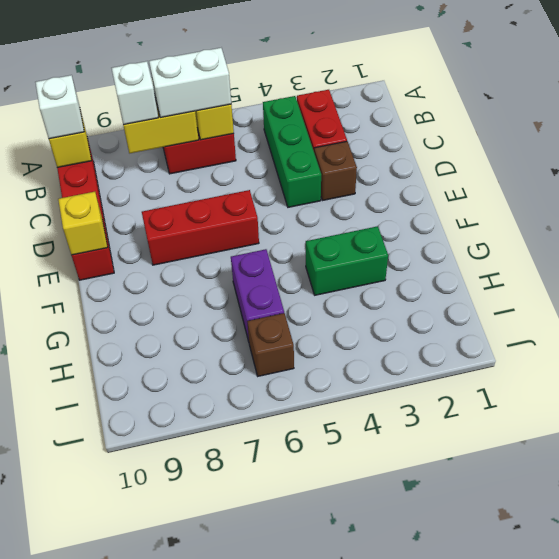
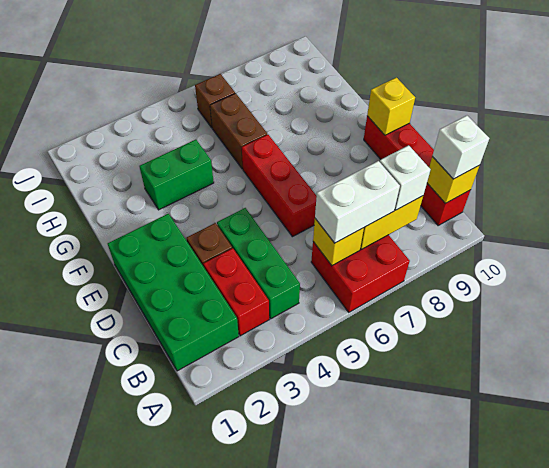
none -> green brick B1:E2 level 1
red brick E6:E8 level 1 -> red brick D6:F6 level 1
purple brick G6:H6 level 1 -> brown brick G6:H6 level 1

